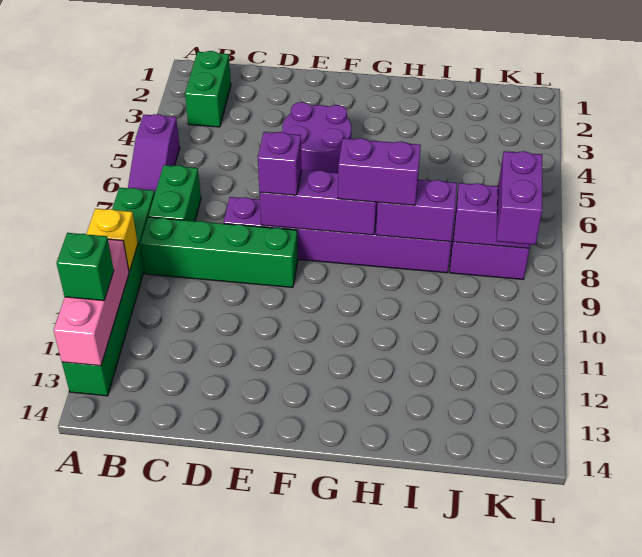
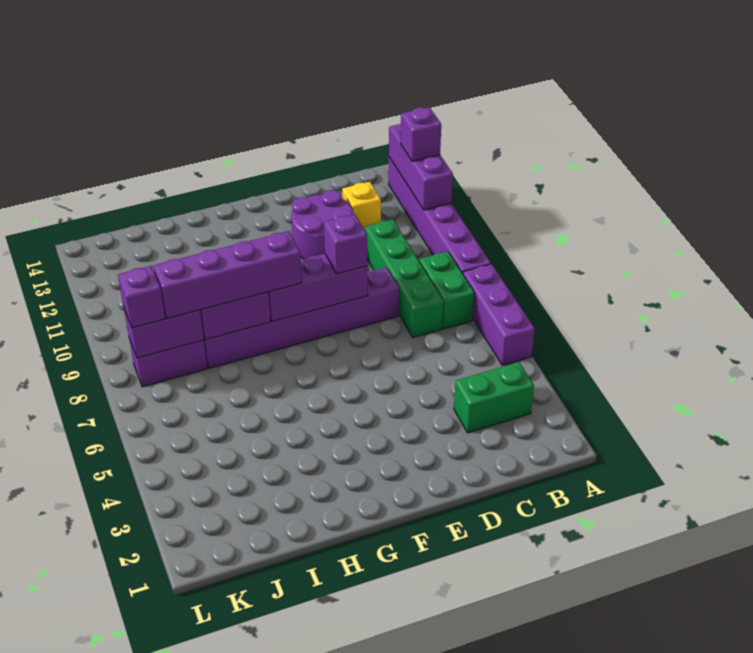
purple slope A5:A7 level 1 top 5 -> purple brick A5:A7 level 1
green brick A8:A13 level 1 -> purple brick A8:A13 level 1
yellow brick A10 level 2 -> yellow brick C12 level 1
pink brick A11:A13 level 2 -> purple brick A11:A13 level 2
green brick A12 level 3 -> purple brick A12 level 3
green brick B2:B3 level 1 -> green brick B3:C3 level 1
green brick B9:E9 level 1 -> green brick C7:C10 level 1
purple round brick E4:F5 level 1 -> purple round brick D11:E12 level 1
purple brick G8:H8 level 3 -> purple brick G8:J8 level 3
purple brick K8:K9 level 3 -> purple brick K8 level 3

